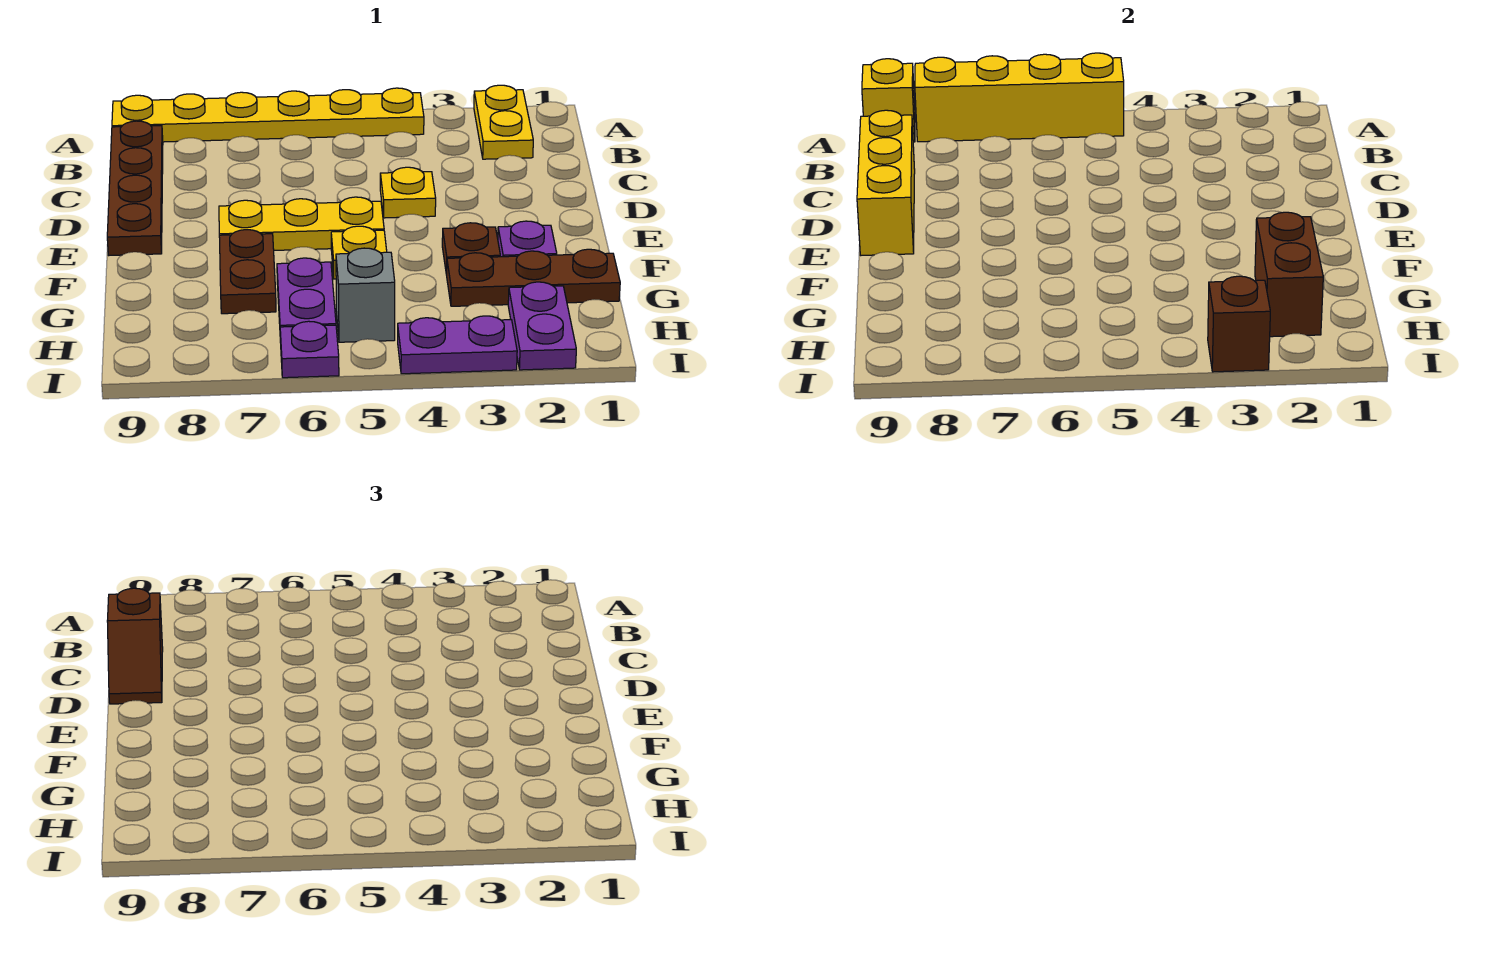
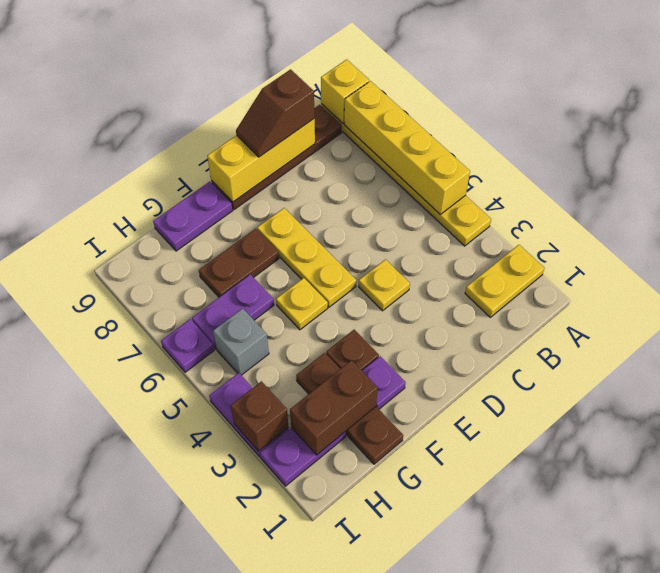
none -> purple plate F9:G9 level 1

